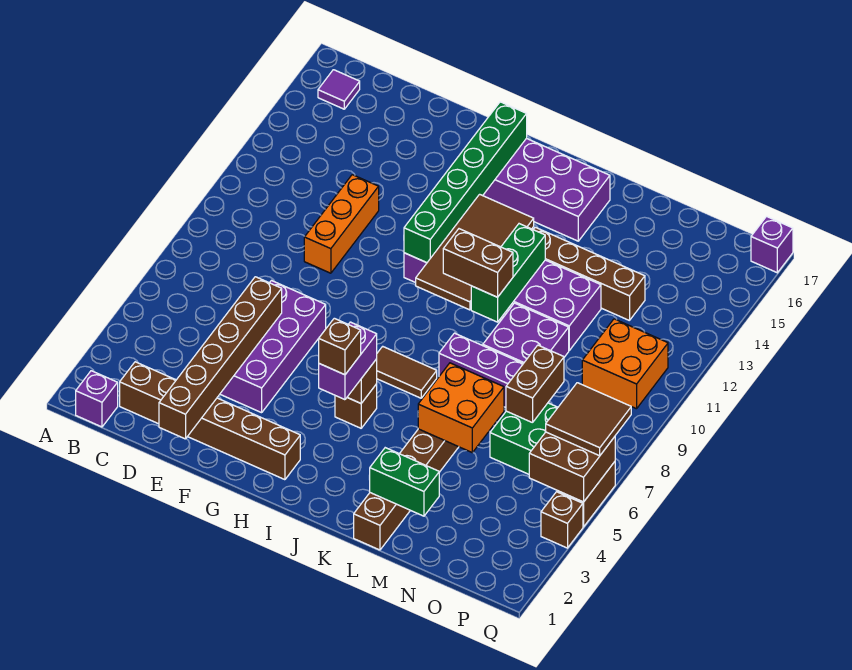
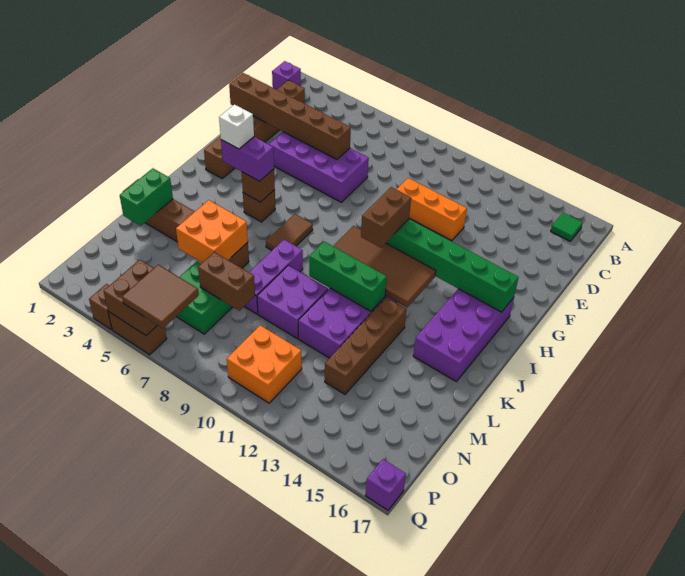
purple tile B16 level 1 -> green tile B16 level 1
brown brick I4 level 4 -> white brick I4 level 4
brown brick J10:K10 level 3 -> brown brick H11:I11 level 3

